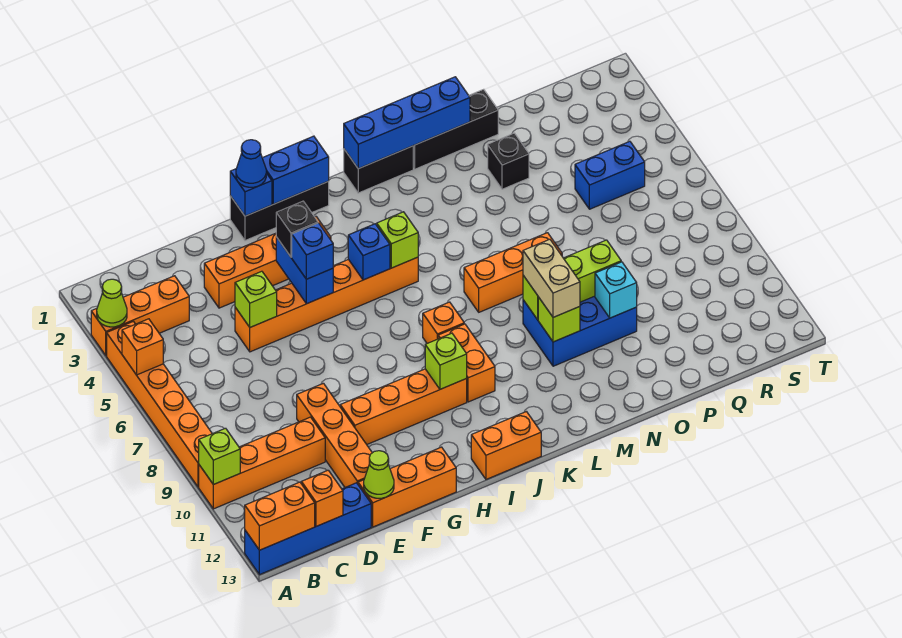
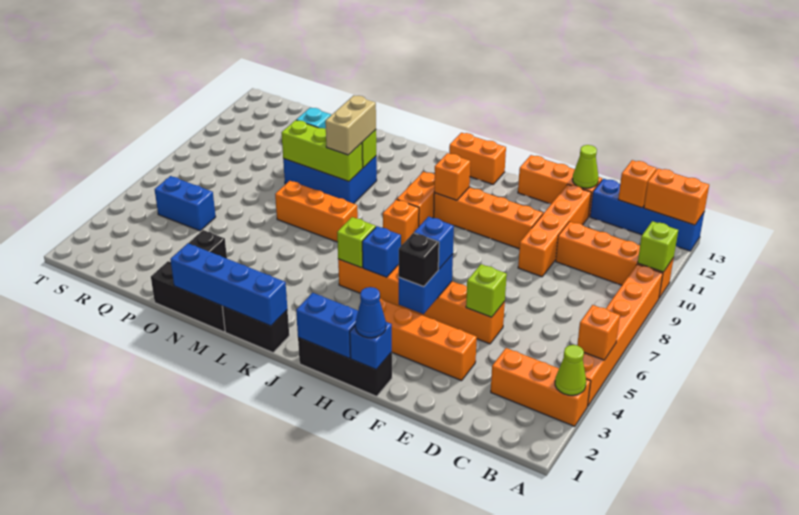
lime brick I10 level 2 -> orange brick I10 level 2

